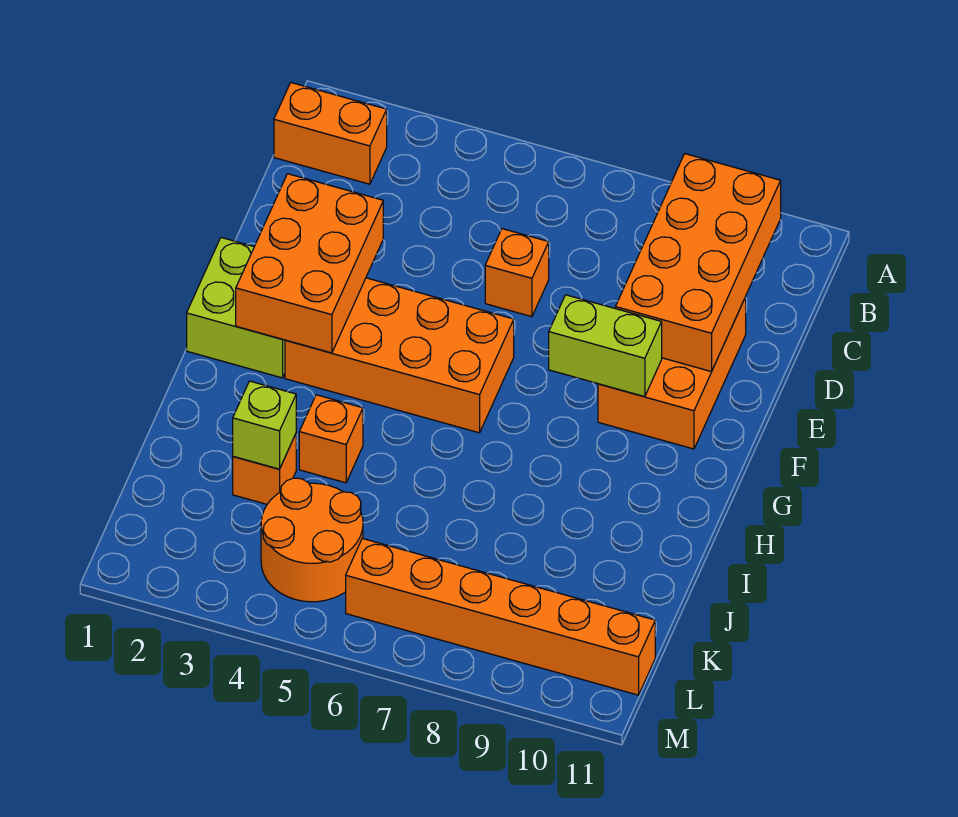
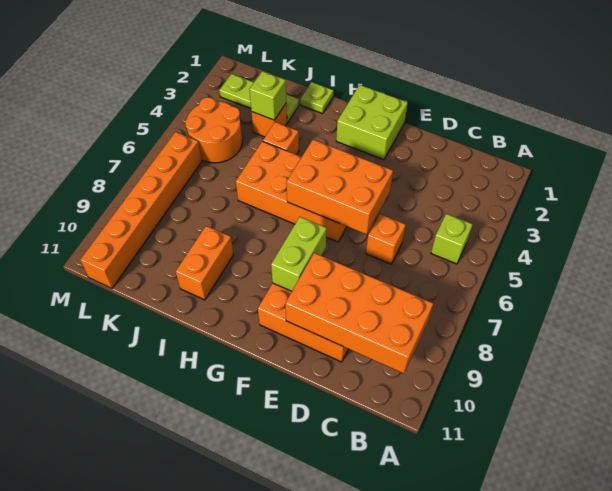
orange brick B1:B2 level 1 -> orange brick I9:I10 level 1
none -> lime brick B5 level 1
orange brick E2:G3 level 2 -> orange brick E5:G6 level 2
orange brick F3:G6 level 1 -> orange brick F5:I6 level 1
none -> lime plate I1 level 1
none -> lime plate J2:L2 level 1

